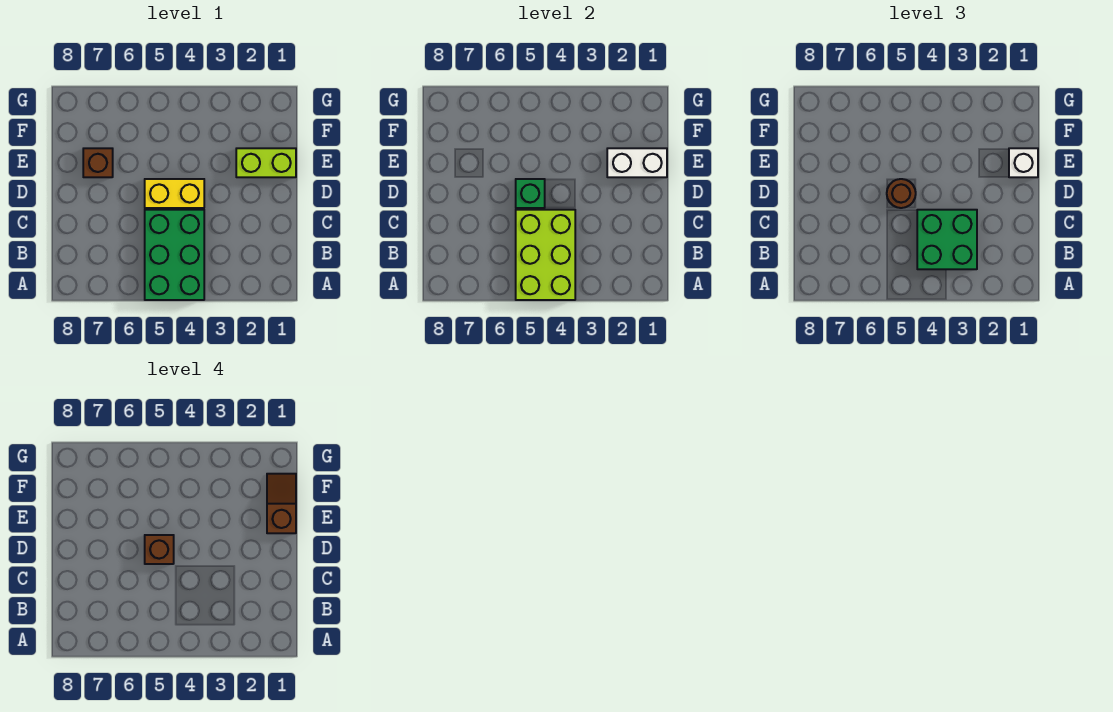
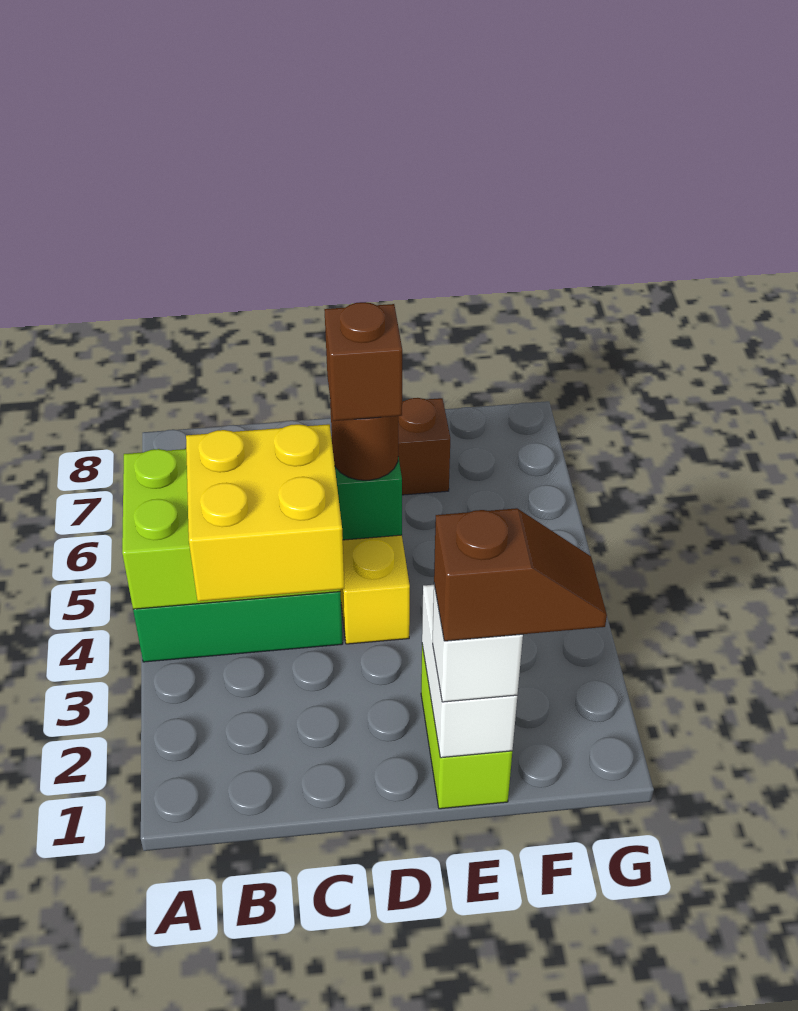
green brick B3:C4 level 3 -> yellow brick B3:C4 level 3

